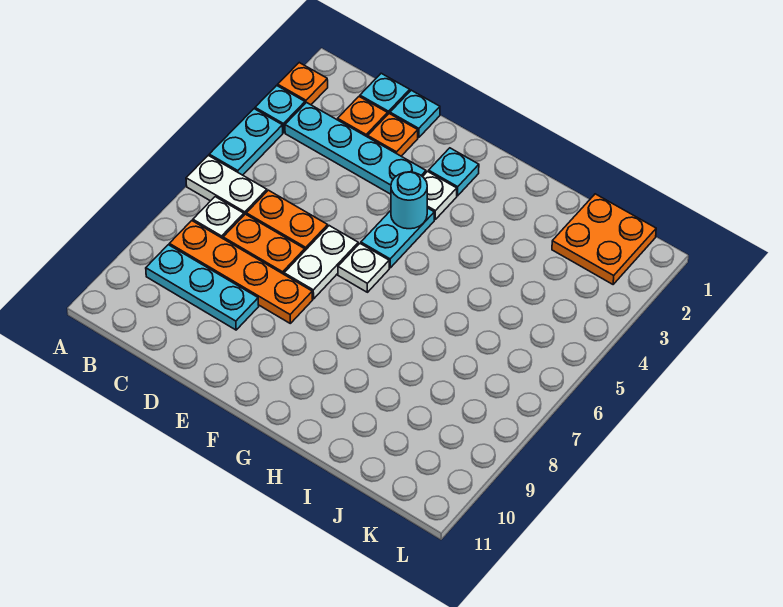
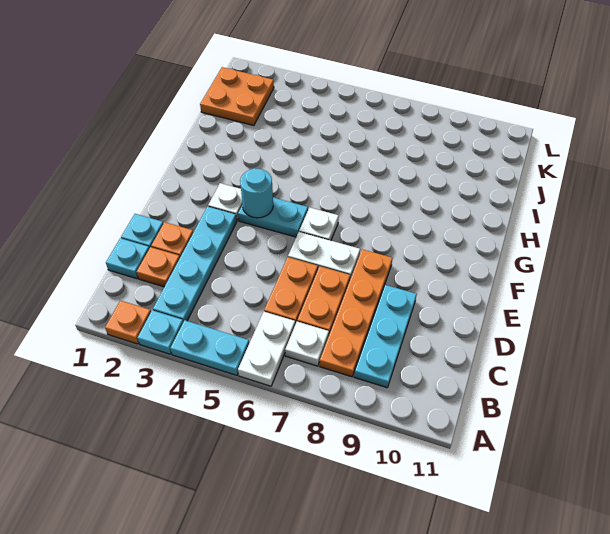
cyan plate F2 level 1 -> none

